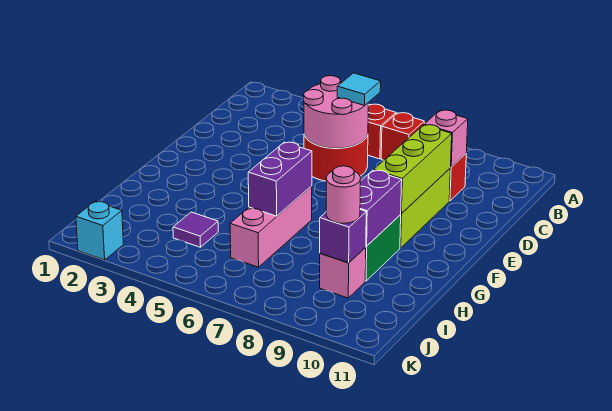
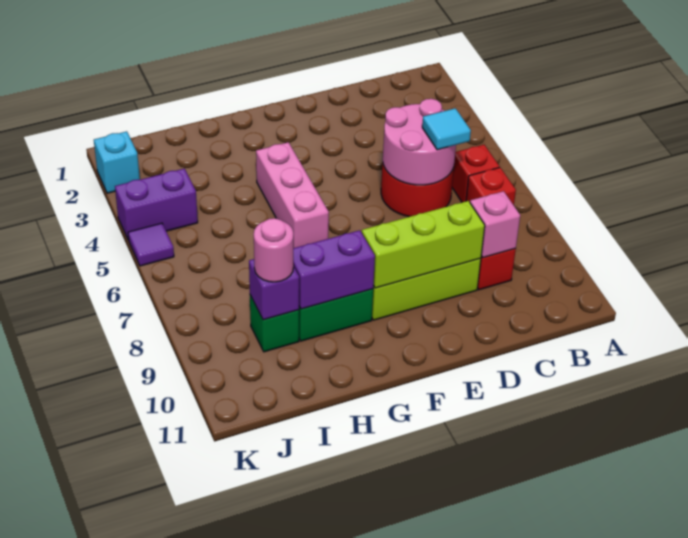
pink brick G6:I6 level 1 -> pink brick G4:G6 level 1
purple brick G6:H6 level 2 -> purple brick J4:K4 level 1
purple tile I4 level 1 -> purple tile K5 level 1
pink brick I9 level 1 -> green brick I9 level 1

